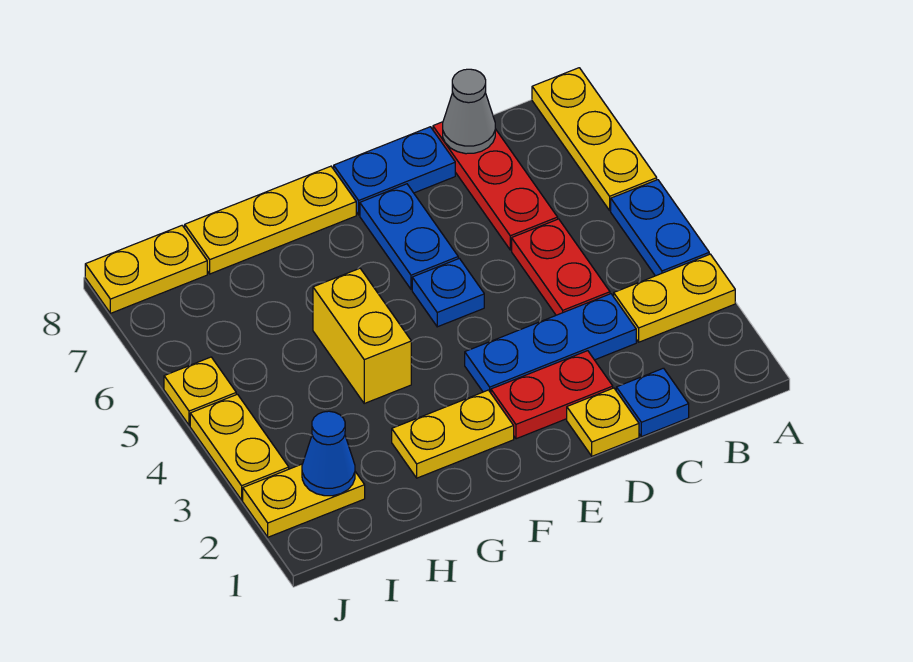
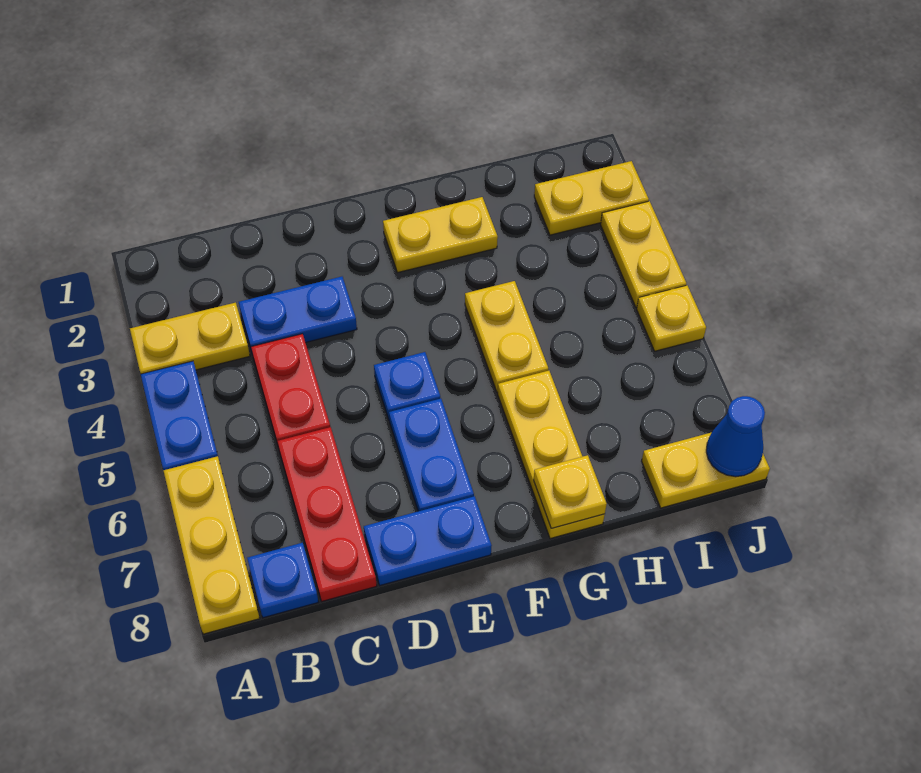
blue plate C1 level 1 -> blue plate B8 level 1
blue plate C3:E3 level 1 -> blue plate C3:D3 level 1
grey cone C8 level 2 -> none
yellow plate D1 level 1 -> yellow plate G8 level 2
red plate D2:E2 level 1 -> none
yellow plate F8:H8 level 1 -> yellow plate G6:G8 level 1
yellow brick G4:G5 level 1 -> yellow plate G4:G5 level 1
blue cone I2 level 2 -> blue cone J8 level 2

